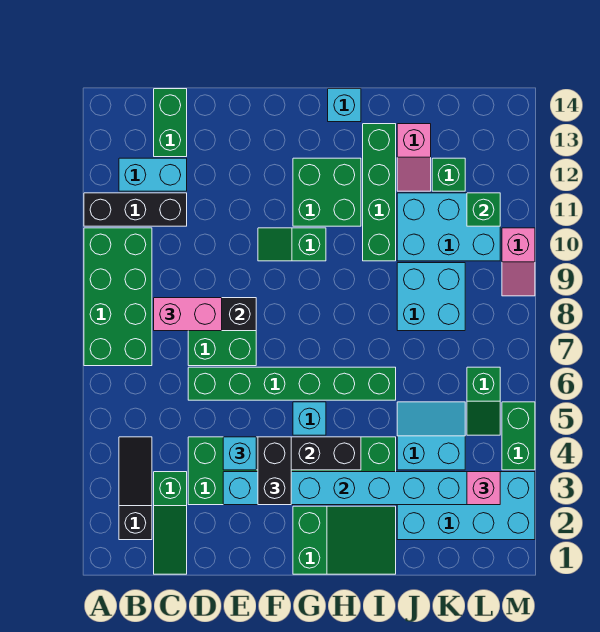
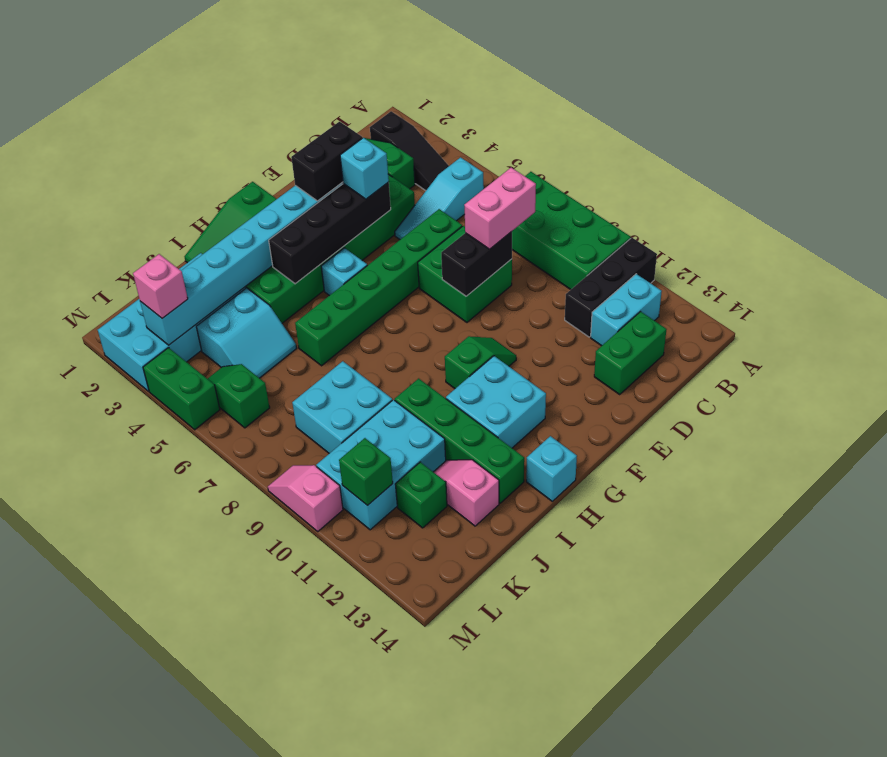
none -> cyan slope B5:D5 level 1 top B
green brick C13:C14 level 1 -> green brick C13:D13 level 1
black brick F3:F4 level 3 -> black brick E3:F3 level 3
green brick G11:H12 level 1 -> cyan brick G11:H12 level 1

